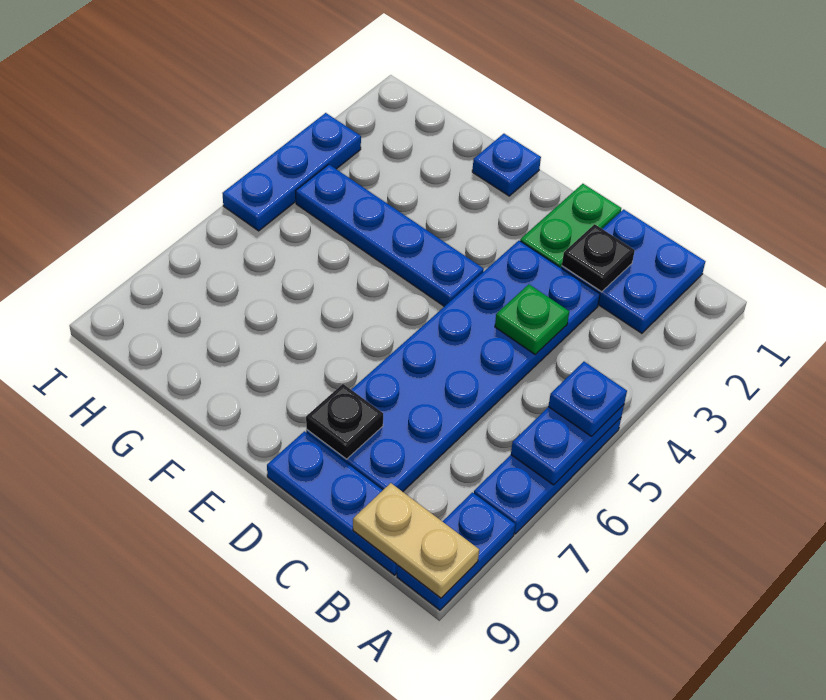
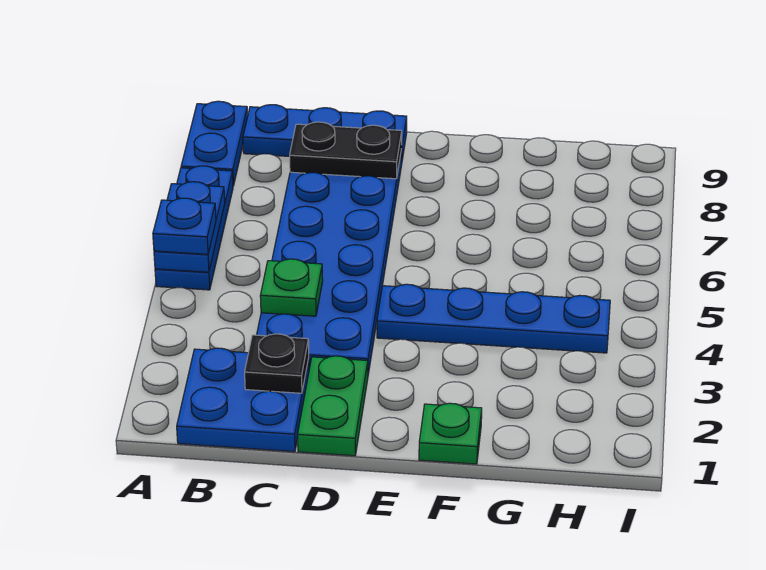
tan plate A9:B9 level 2 -> none
black plate D8 level 2 -> black plate C8:D8 level 2
blue plate F1 level 1 -> green plate F1 level 1
blue plate I3:I5 level 1 -> none

